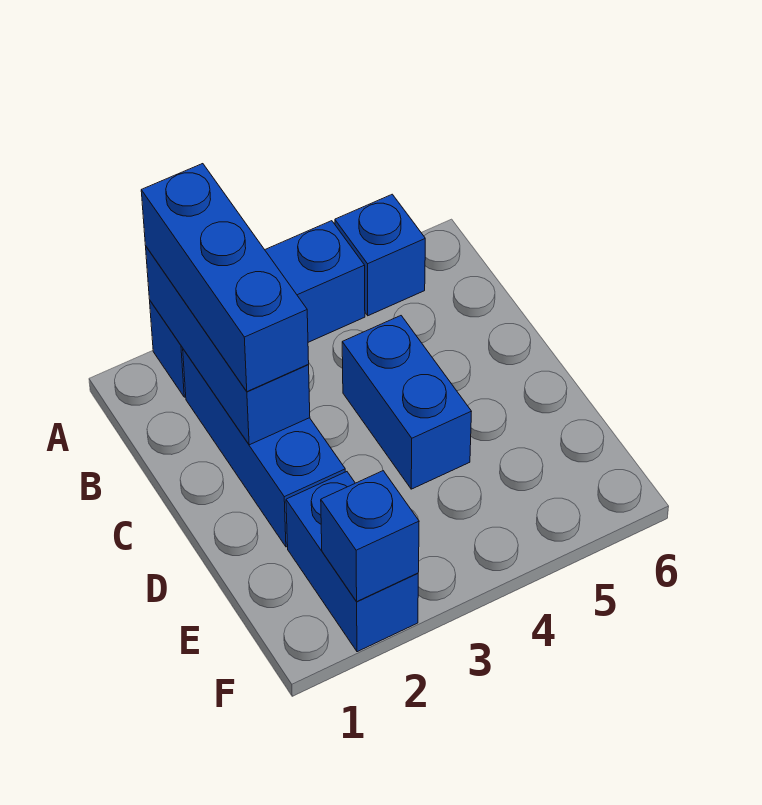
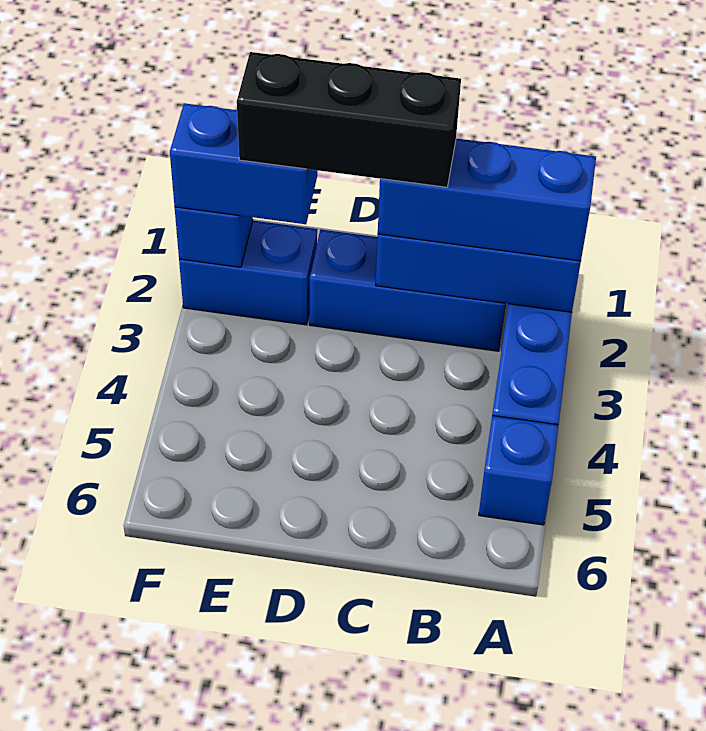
none -> black brick C2:E2 level 4
blue brick C4:D4 level 1 -> blue brick E2:F2 level 3

